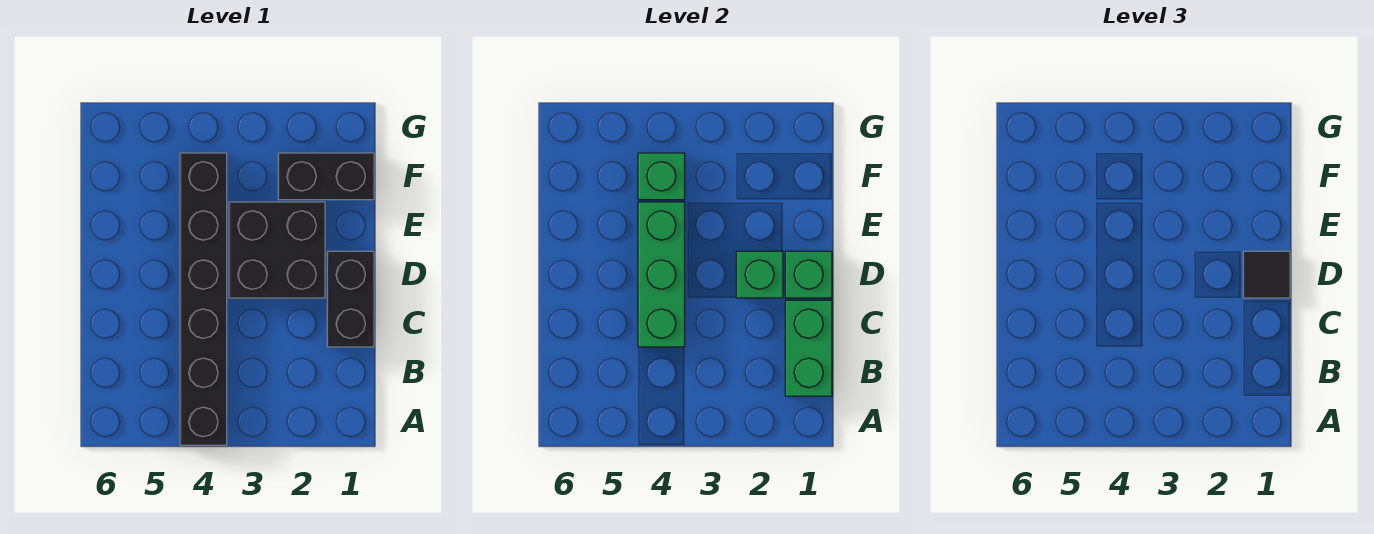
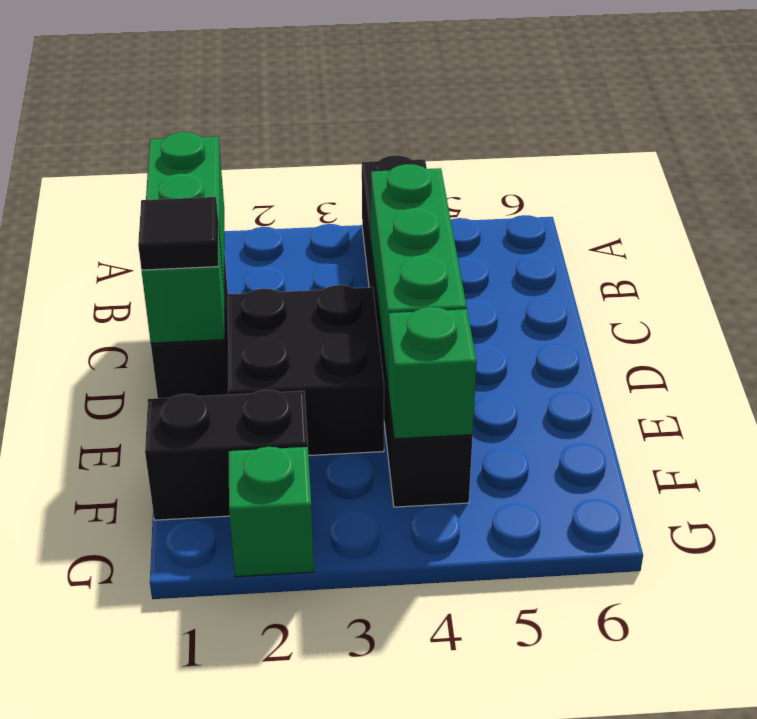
green brick D2 level 2 -> green brick G2 level 1

